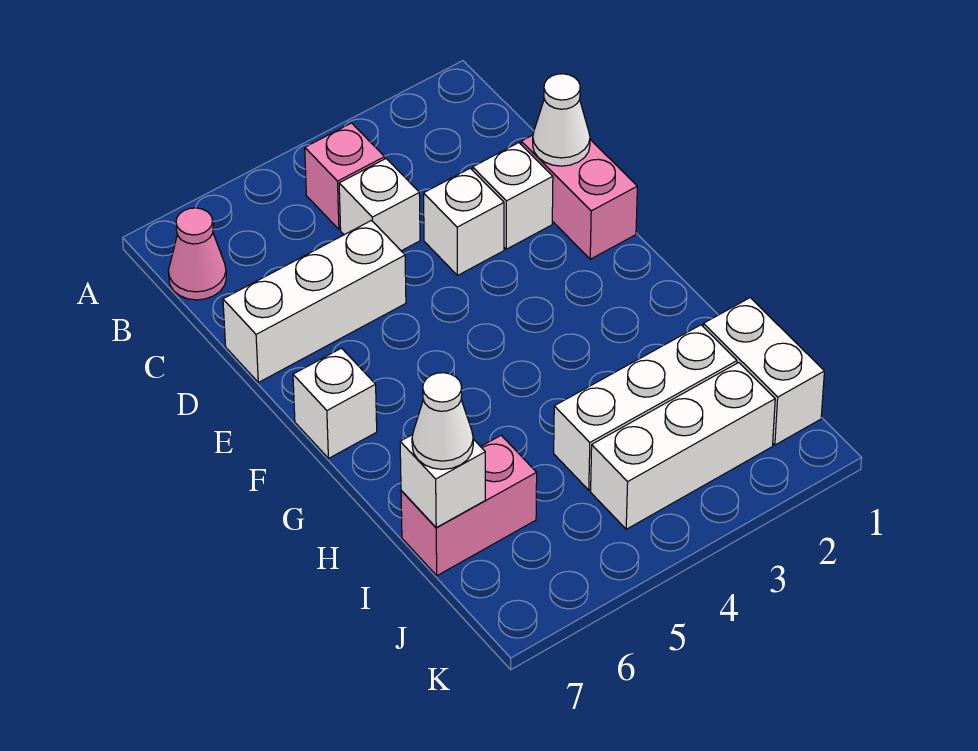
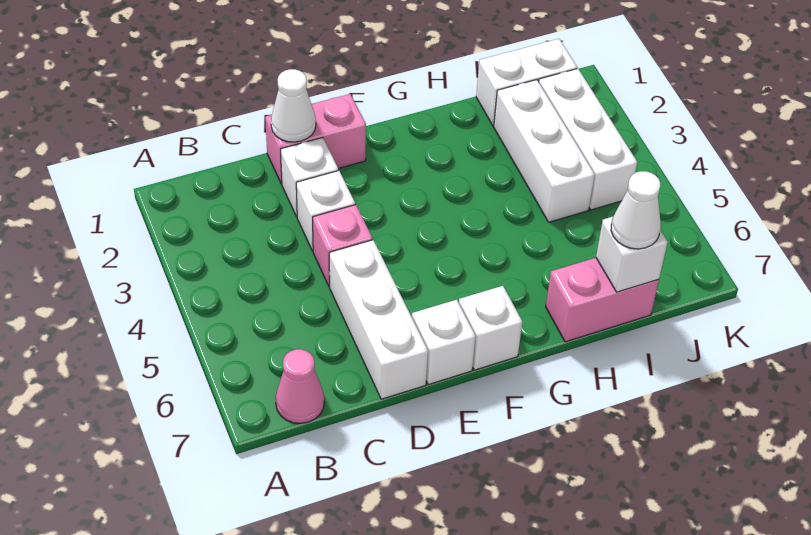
pink brick B4 level 1 -> pink brick D4 level 1
white brick C4 level 1 -> white brick E7 level 1
pink brick I6:I7 level 1 -> pink brick H7:I7 level 1

